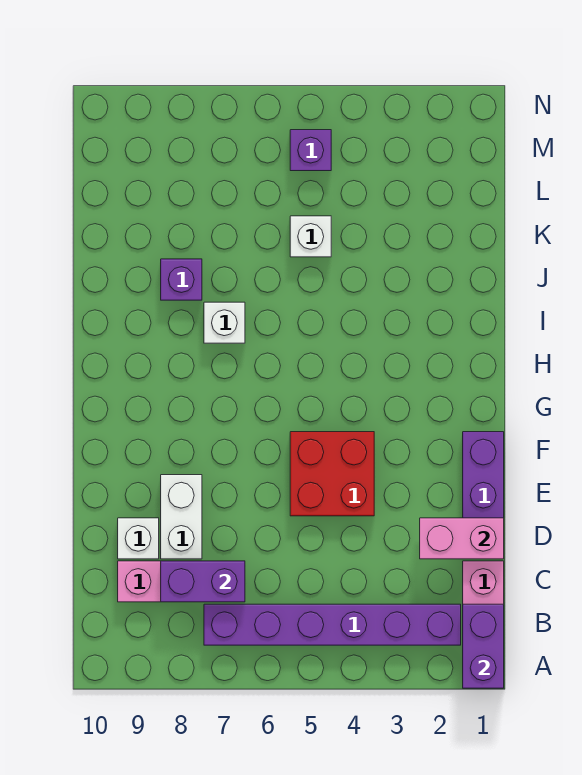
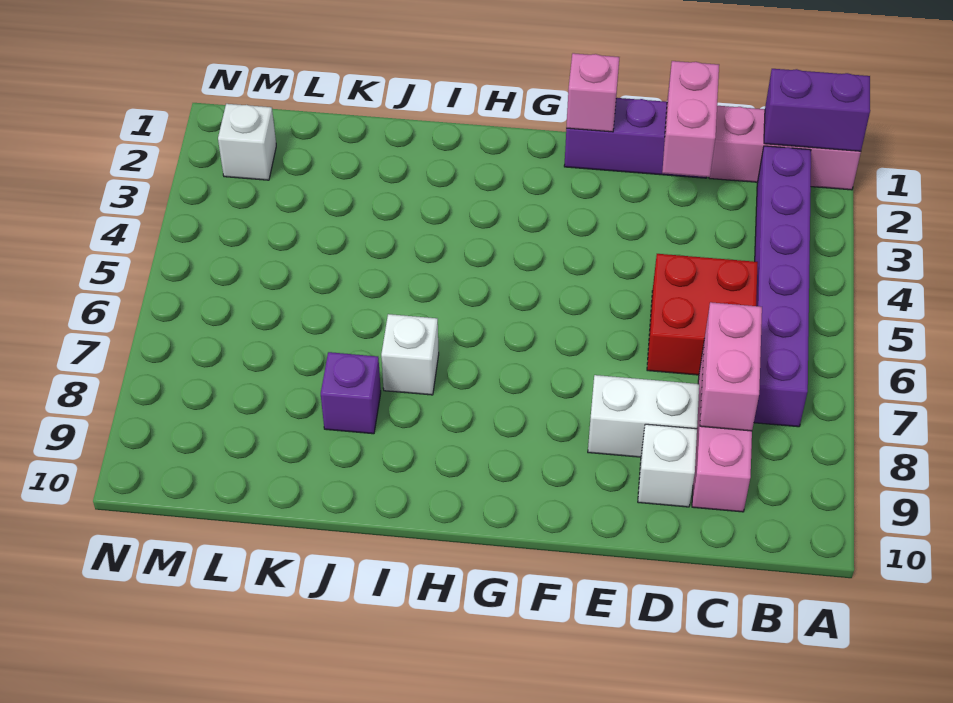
purple brick C7:C8 level 2 -> pink brick C7:C8 level 2
red brick E4:F5 level 1 -> red brick C5:D6 level 1
none -> pink brick F1 level 2
white brick K5 level 1 -> white brick M2 level 1
purple brick M5 level 1 -> none

